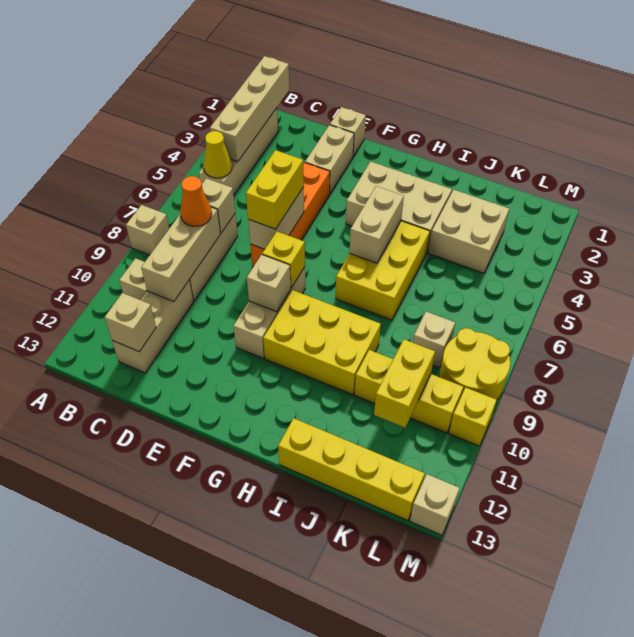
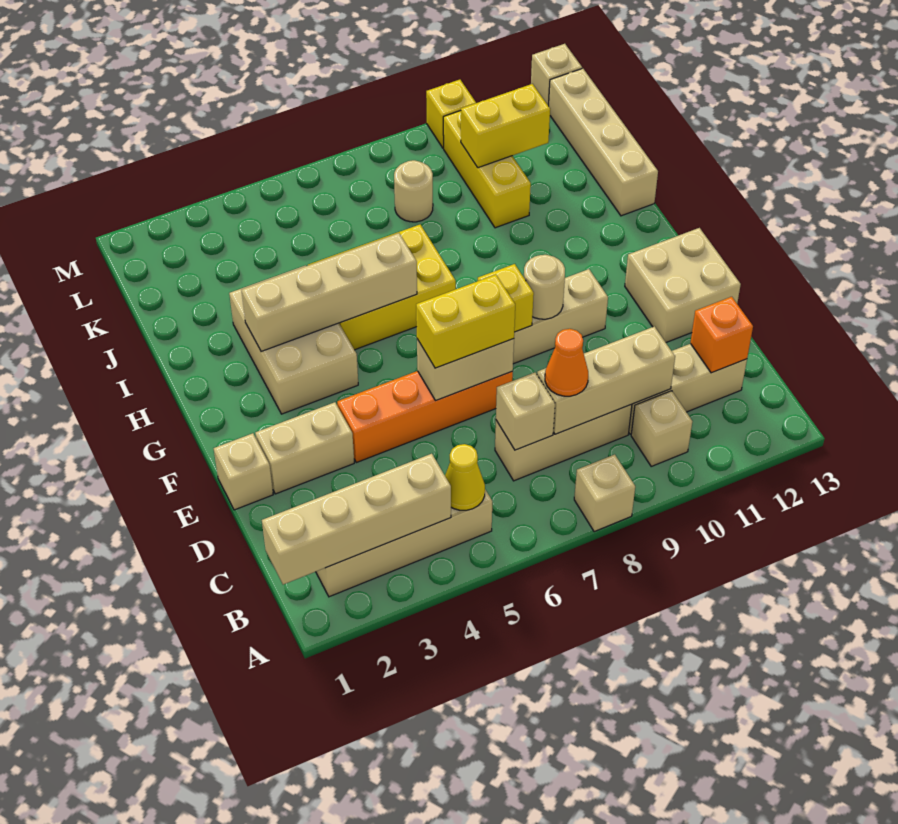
tan brick C12 level 2 -> orange brick C12 level 2
tan brick F9 level 2 -> tan round brick F9 level 2
yellow brick G9:I10 level 1 -> none
tan brick H5:H6 level 2 -> tan brick H3:H6 level 2
yellow brick I13:L13 level 1 -> tan brick I13:L13 level 1
tan brick J3:K4 level 1 -> tan brick E12:F13 level 1
tan brick K8 level 1 -> tan round brick K8 level 1
yellow round brick L8:M9 level 1 -> none

